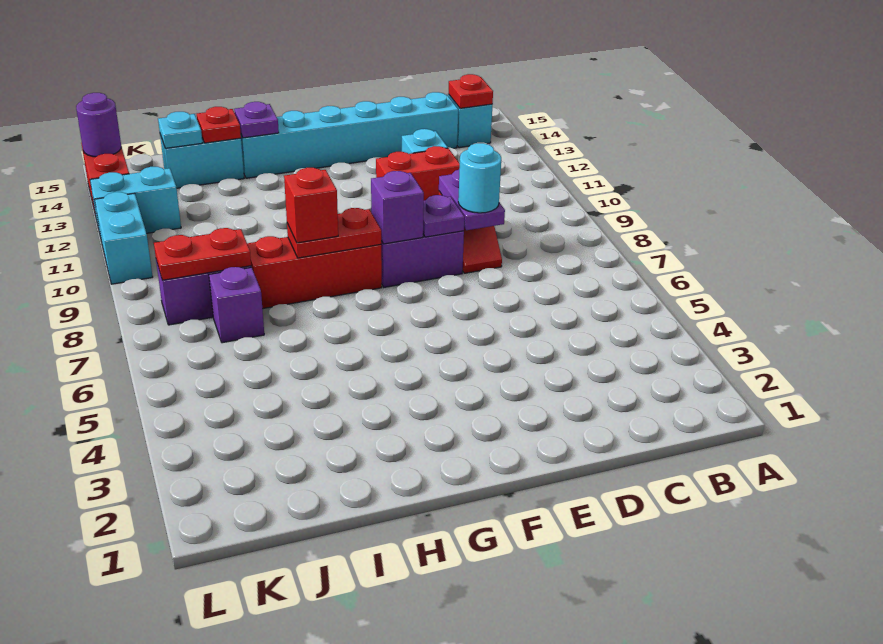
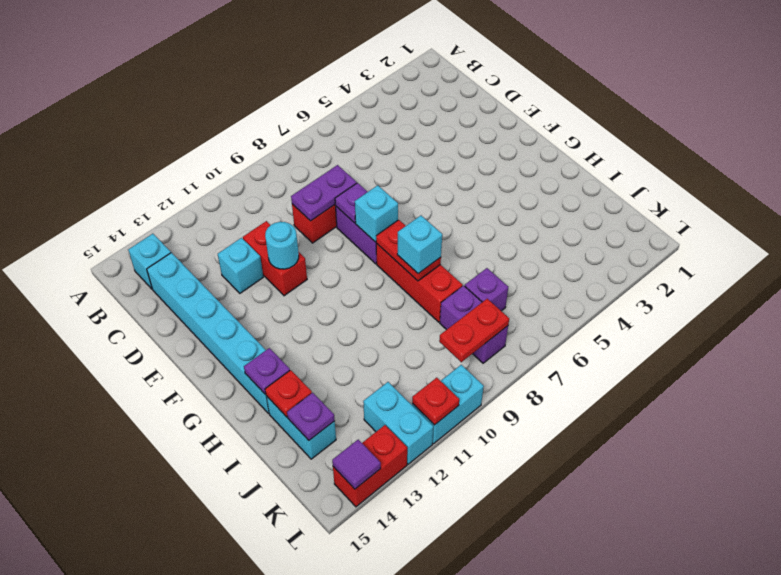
red plate B14 level 2 -> red plate L11 level 2
cyan round brick D8 level 3 -> cyan round brick E11 level 2
purple brick F8 level 2 -> cyan brick F8 level 2
red brick H8 level 3 -> cyan brick H8 level 3
red plate J8:K8 level 2 -> red plate K8:K9 level 2
cyan plate J14 level 2 -> purple plate J14 level 2
purple round brick L14 level 2 -> purple tile L14 level 2

